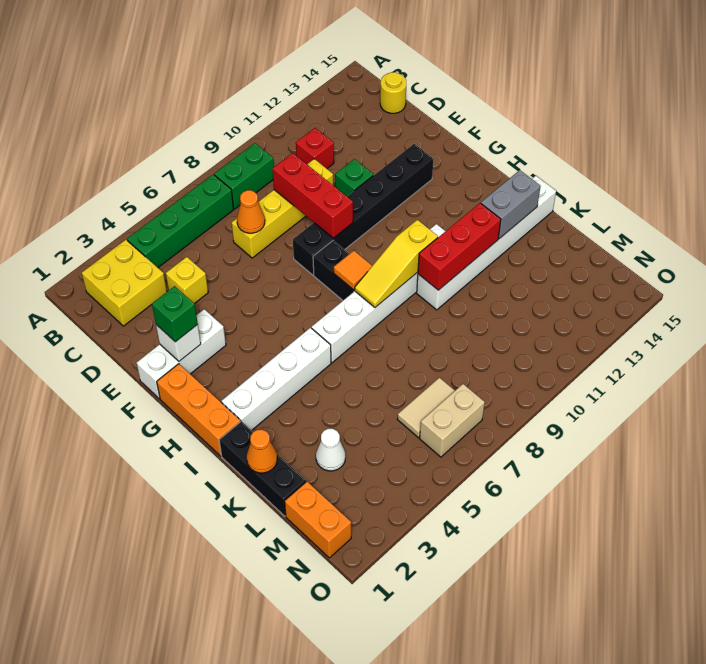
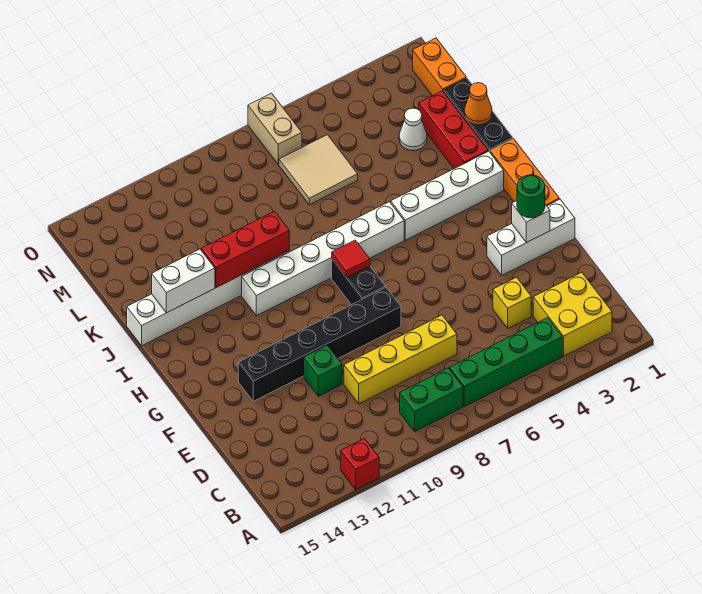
red brick C11 level 1 -> red brick A12 level 1
yellow round brick C15 level 1 -> none
orange cone D7 level 2 -> none
red brick D9:F9 level 2 -> red brick J2:L2 level 1
green brick F2 level 3 -> green round brick F2 level 3
orange tile H8 level 2 -> red tile H8 level 2
yellow slope I8:I10 level 2 top 10 -> none
grey brick J13:J14 level 2 -> white brick J13:J14 level 2
tan tile M6:M7 level 1 -> tan tile L6:M7 level 1
tan brick N6:N7 level 1 -> tan brick N7:O7 level 1

